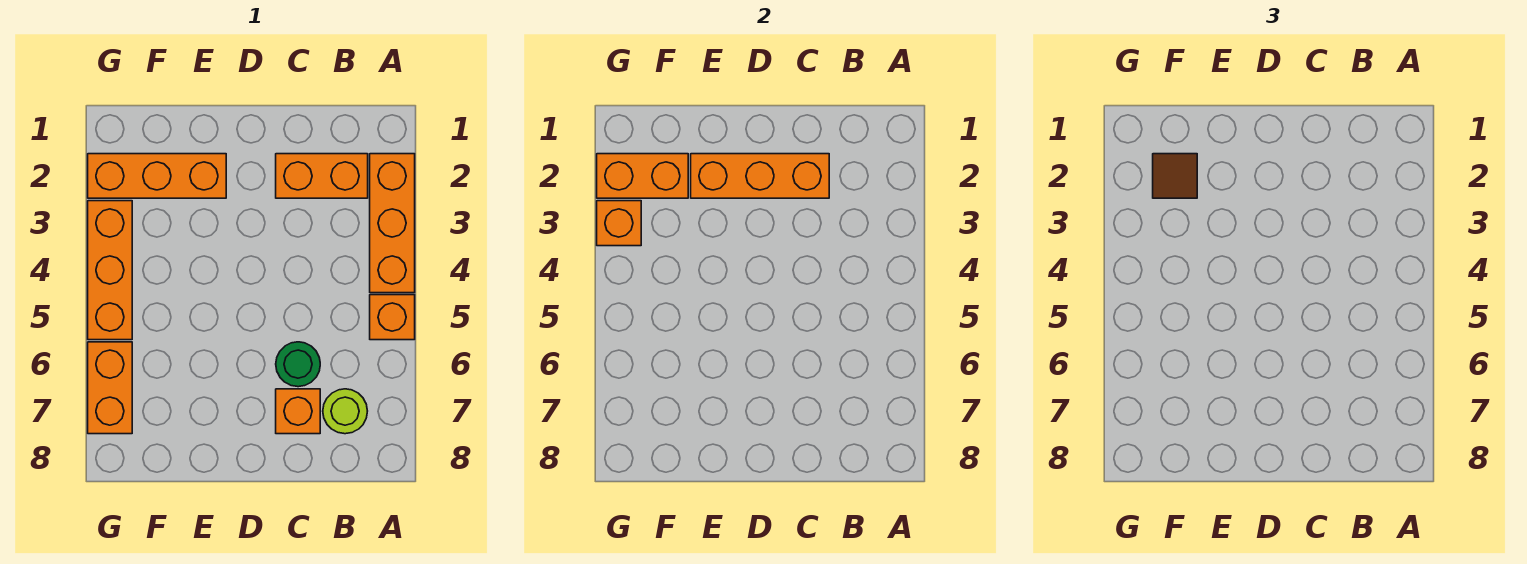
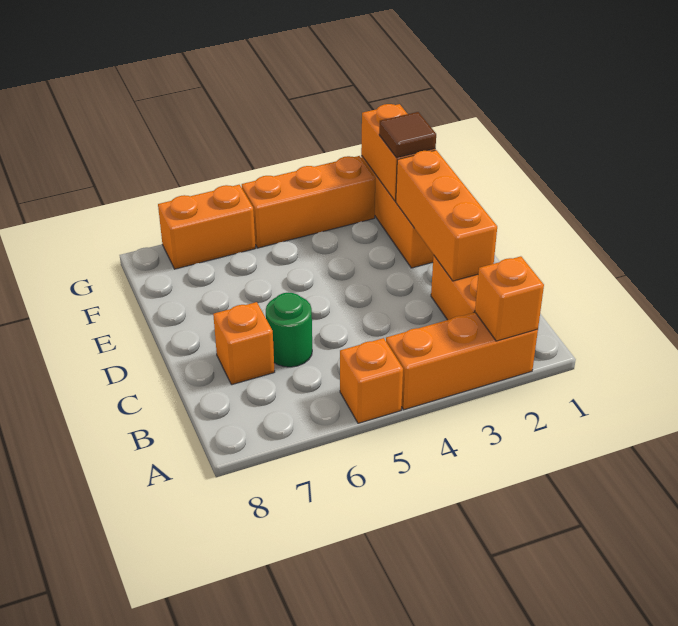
lime round brick B7 level 1 -> none
orange brick G3 level 2 -> orange brick A2 level 2

